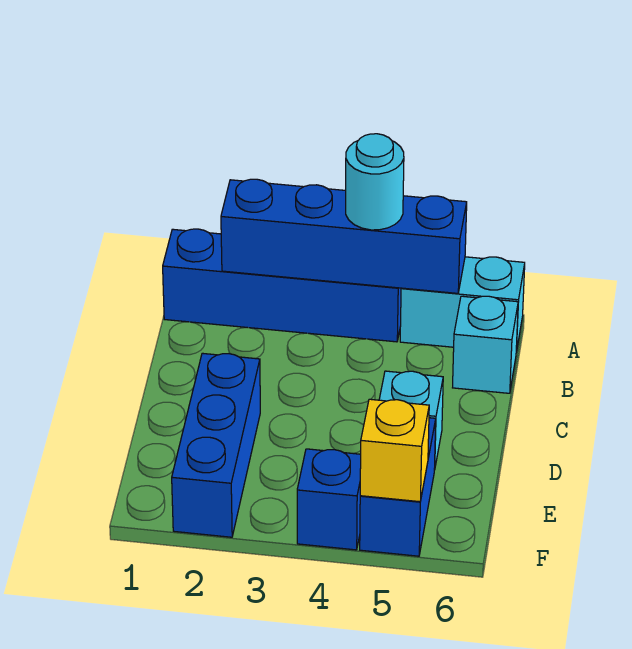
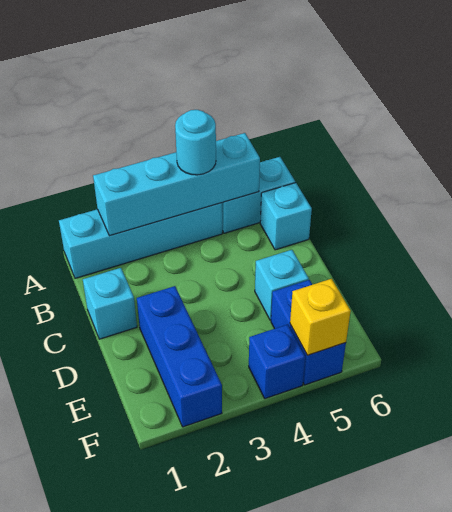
blue brick A1:A4 level 1 -> cyan brick A1:A4 level 1
blue brick A2:A5 level 2 -> cyan brick A2:A5 level 2
none -> cyan brick C1 level 1

